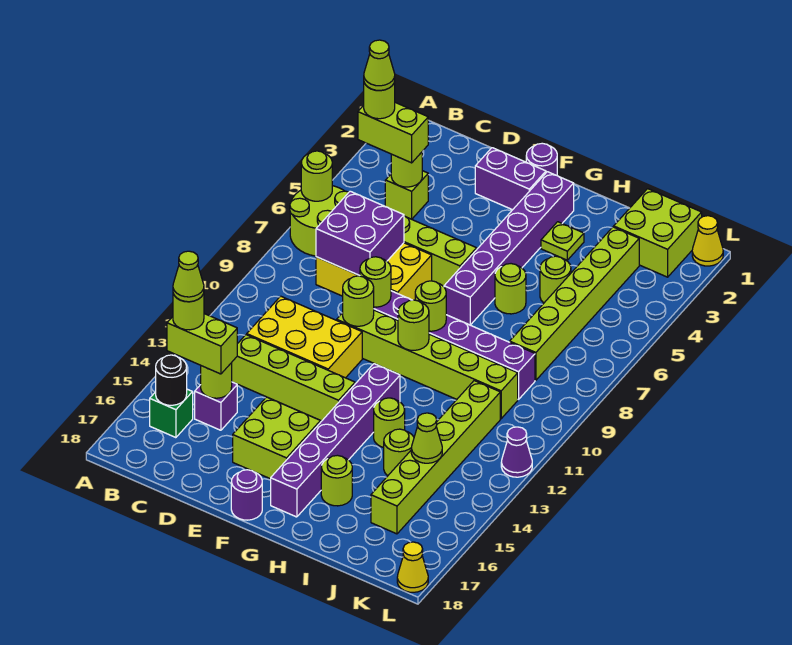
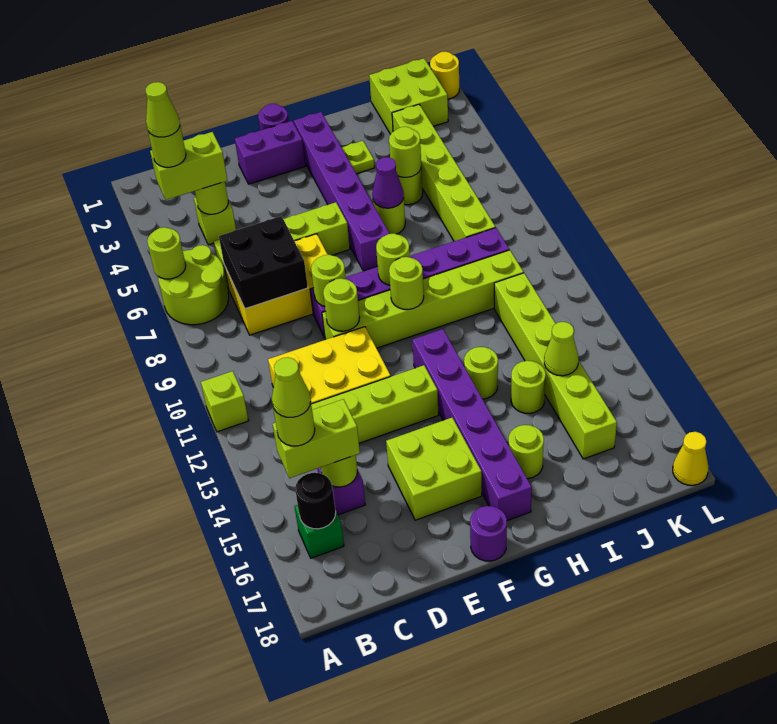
none -> lime brick A11 level 1
purple brick C7:D8 level 2 -> black brick C7:D8 level 2
none -> lime round brick I5 level 2
yellow cone L1 level 1 -> yellow round brick L1 level 1
purple cone L12 level 1 -> purple cone H6 level 2

